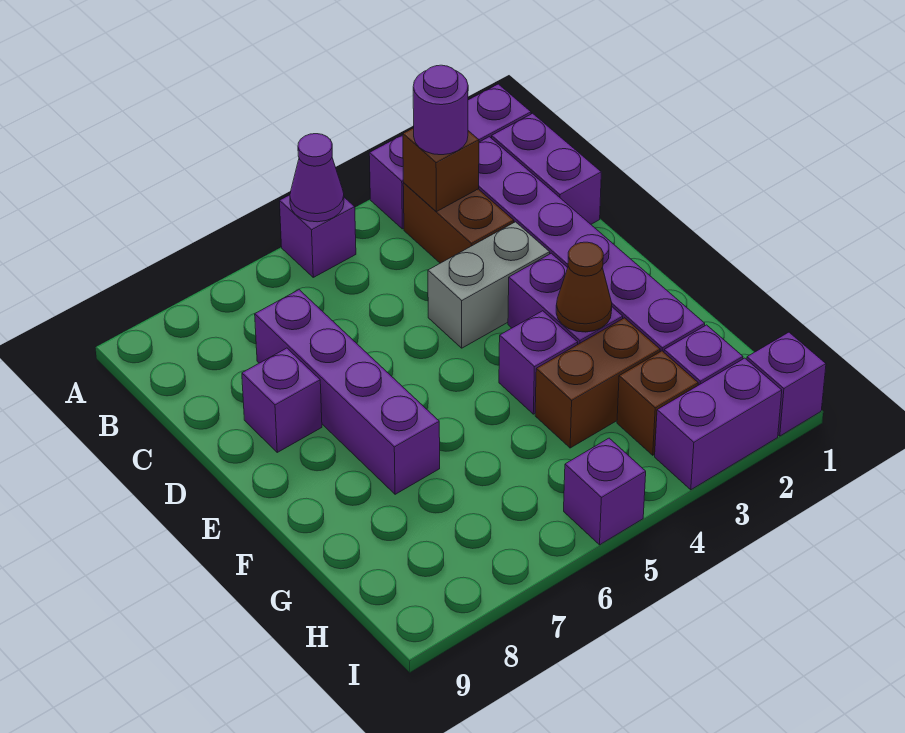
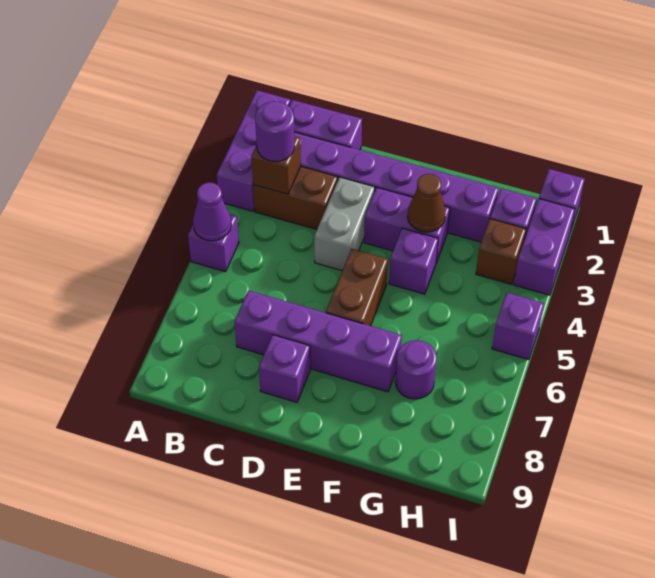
brown brick G3:G4 level 1 -> brown brick E5:E6 level 1
none -> purple round brick G7 level 1

